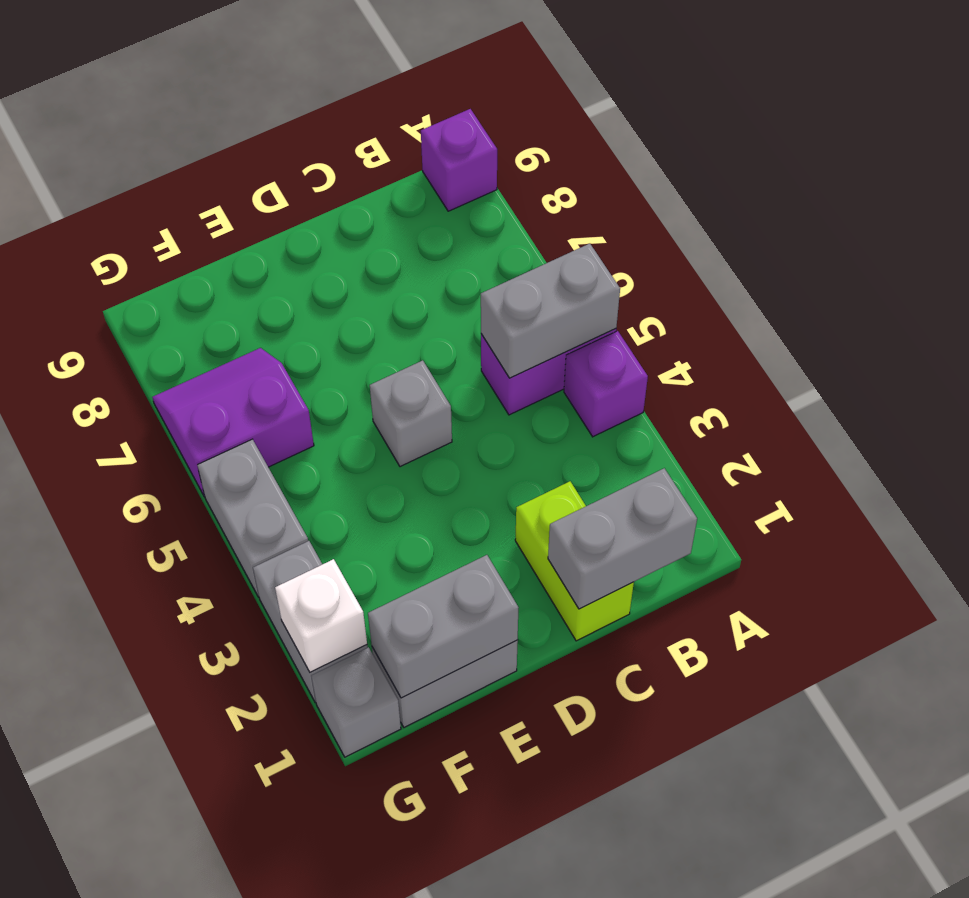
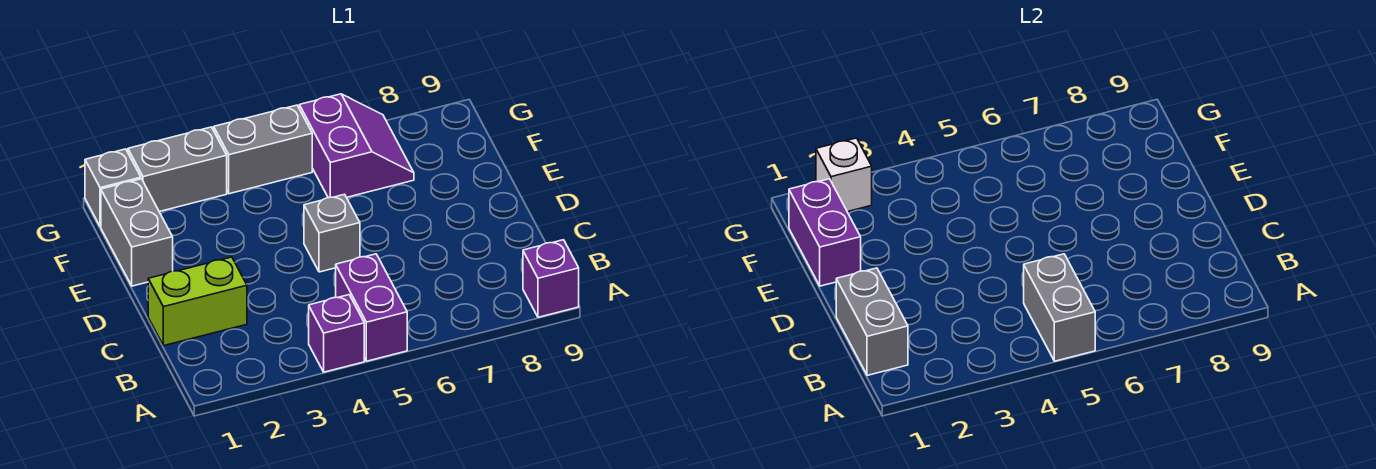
grey brick E1:F1 level 2 -> purple brick E1:F1 level 2

